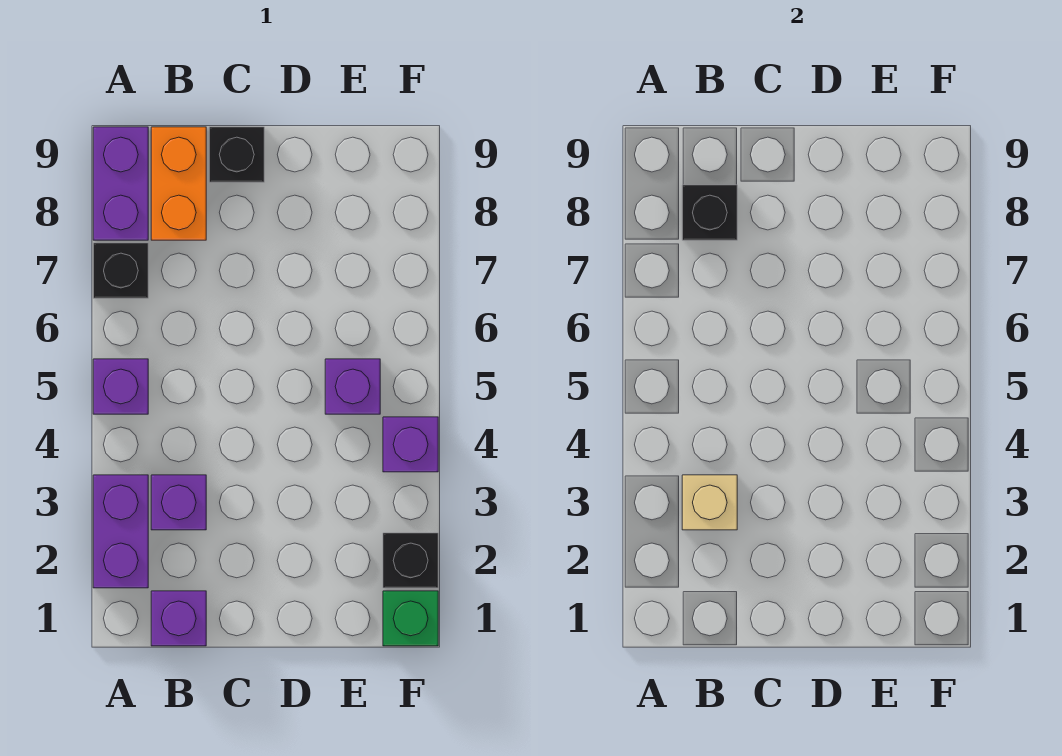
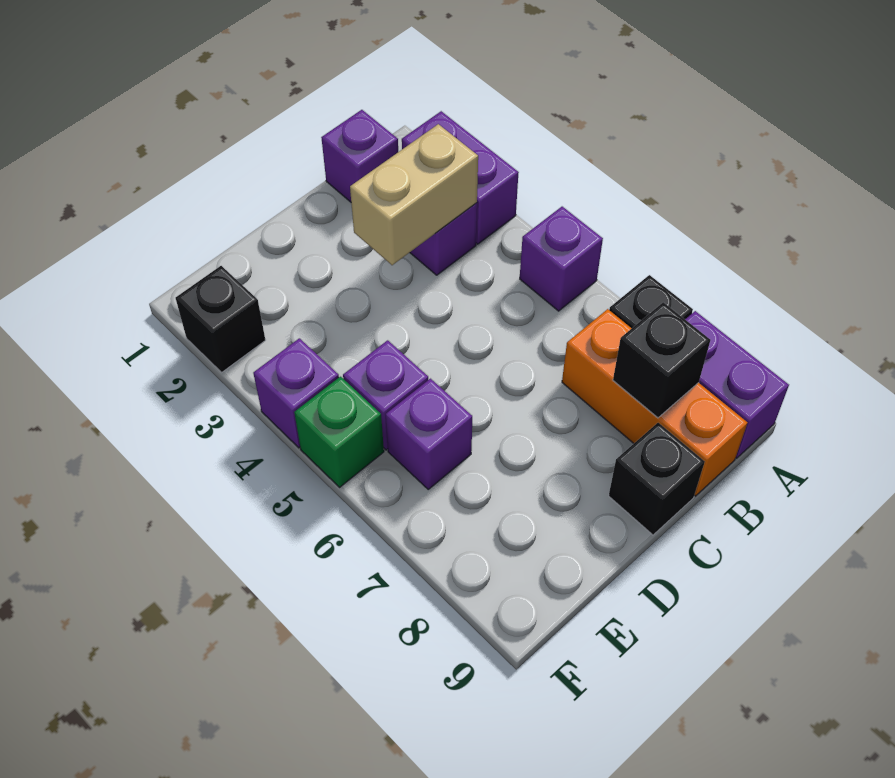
tan brick B3 level 2 -> tan brick B3:C3 level 2
orange brick B8:B9 level 1 -> orange brick B7:B9 level 1
none -> purple brick E6 level 1
green brick F1 level 1 -> green brick F5 level 1

